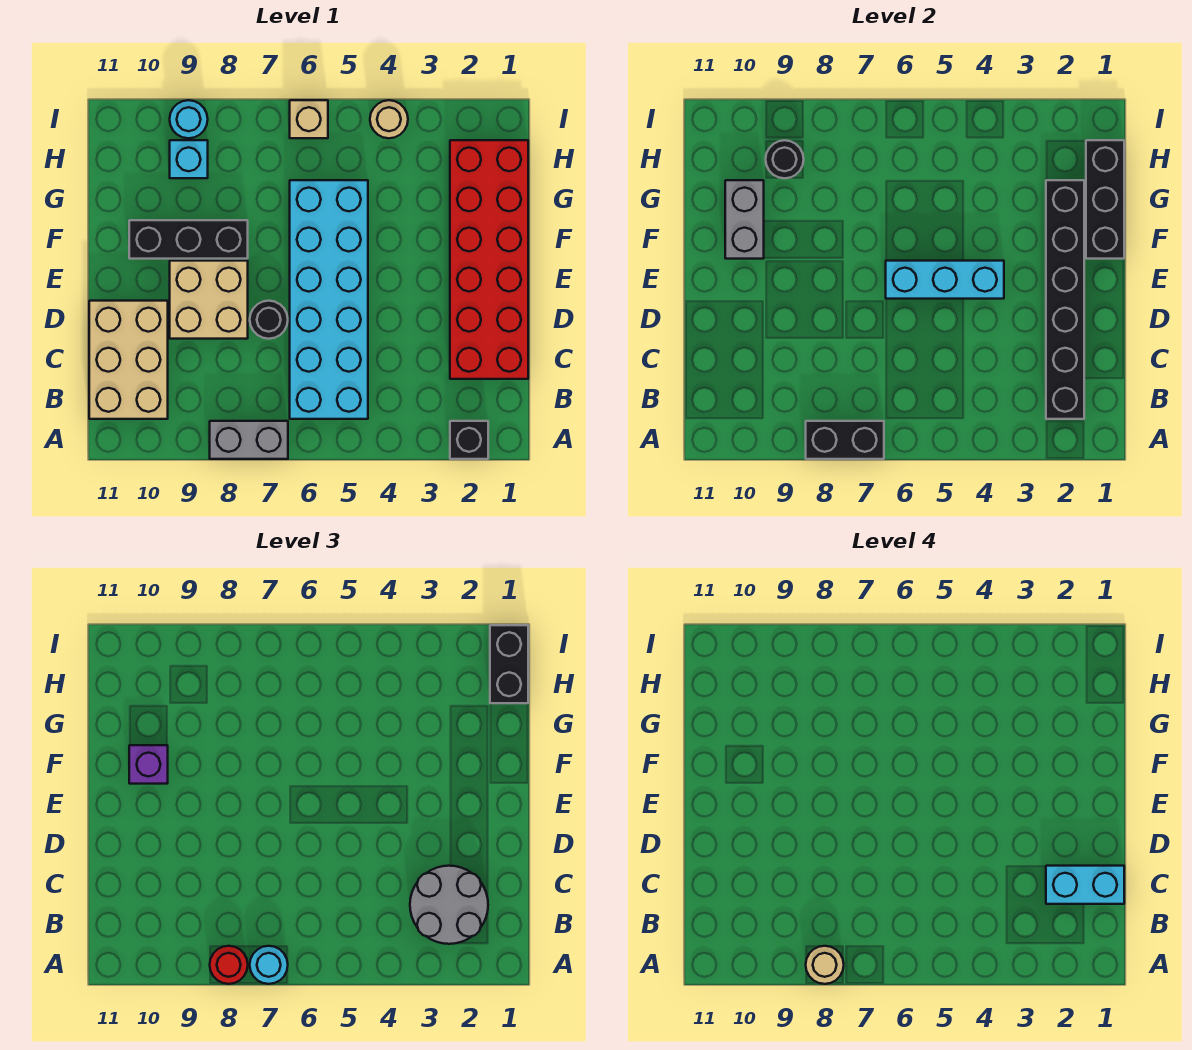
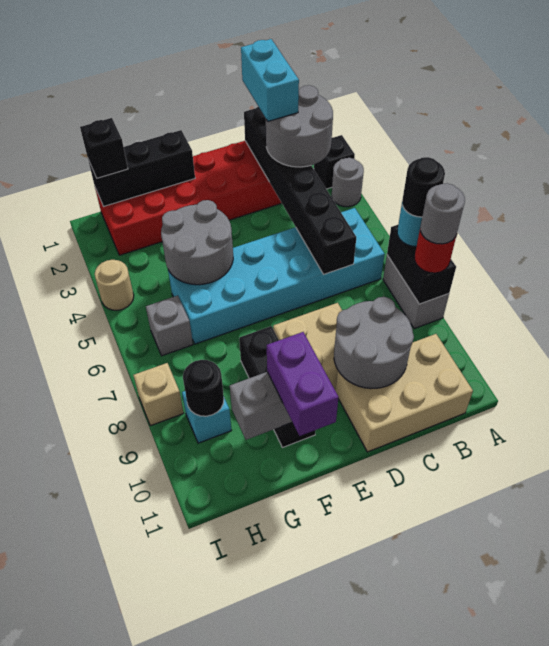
none -> grey round brick A3 level 1
tan round brick A8 level 4 -> grey round brick A8 level 4
black brick B2:G2 level 2 -> black brick C1:C6 level 2
none -> grey round brick C9:D10 level 2
black round brick D7 level 1 -> black round brick A7 level 4
cyan brick E4:E6 level 2 -> none
none -> grey round brick F4:G5 level 2
purple brick F10 level 3 -> purple brick F10:F11 level 3
black brick H1:I1 level 3 -> black brick H1 level 3
none -> grey brick H6 level 1
tan brick I6 level 1 -> tan brick I8 level 1
cyan round brick I9 level 1 -> none

